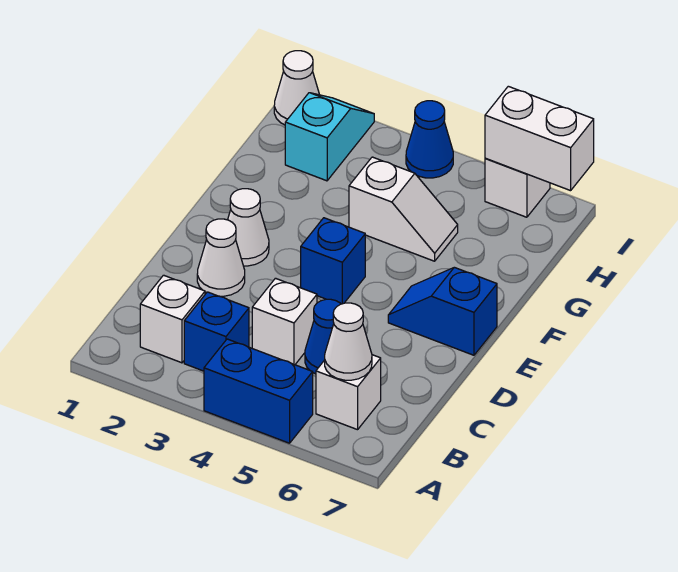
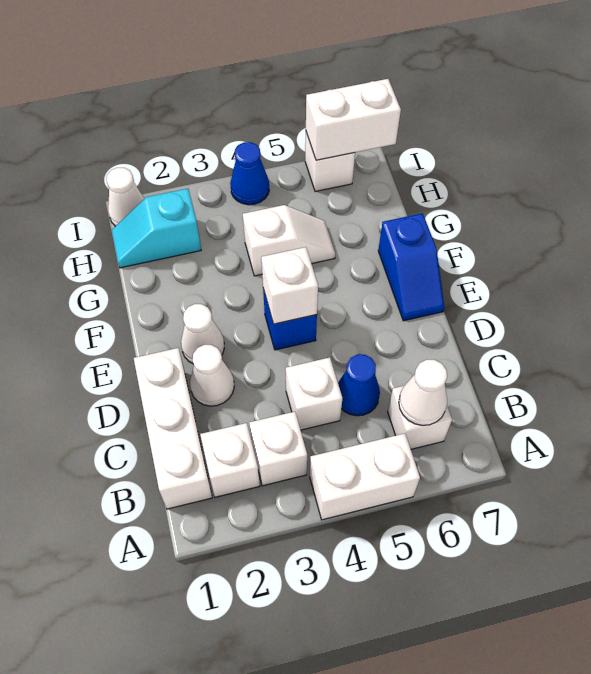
blue brick A4:A5 level 1 -> white brick A4:A5 level 1
none -> white brick B1:D1 level 1
blue brick B3 level 1 -> white brick B3 level 1
none -> white brick E4 level 2
blue slope E6:E7 level 1 top 7 -> blue slope E7:F7 level 1 top F
cyan slope H2:I2 level 1 top H -> cyan slope H1:H2 level 1 top 2

